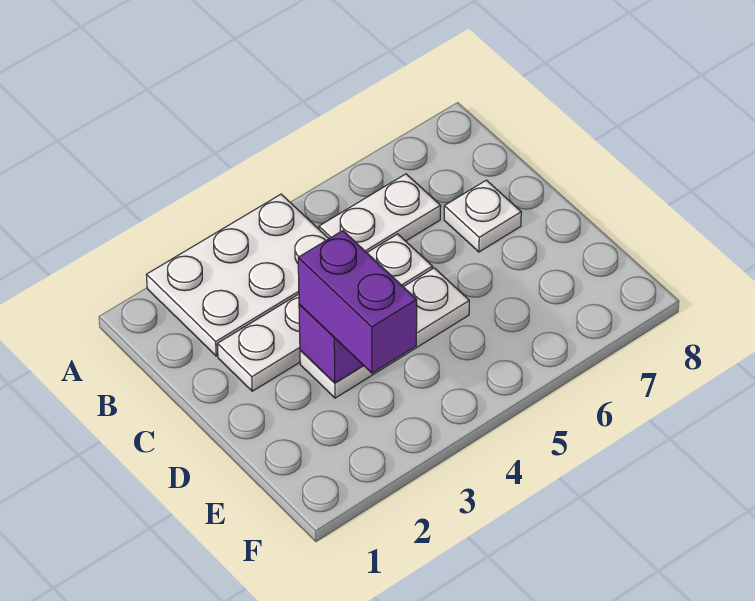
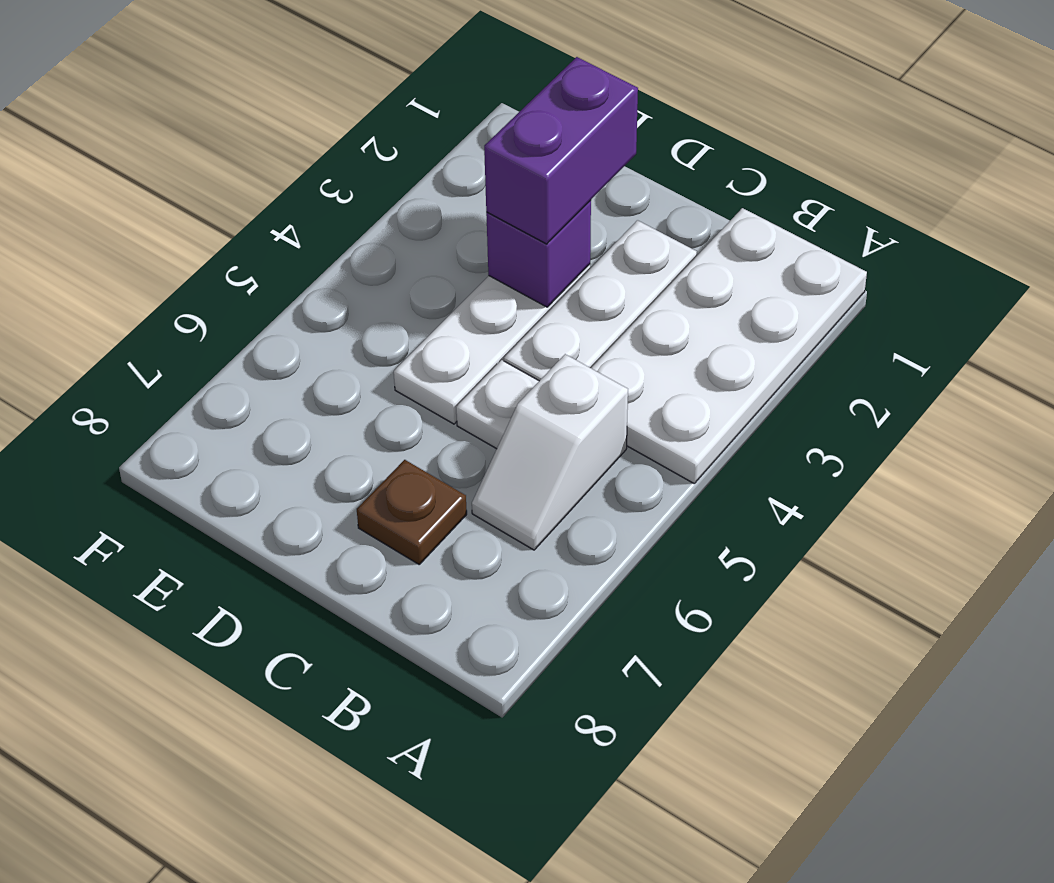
white plate A2:B4 level 1 -> white plate A1:B4 level 1
white plate B5:B6 level 1 -> white slope B5:B6 level 1 top 5
white plate C7 level 1 -> brown plate C7 level 1
purple brick D3:E3 level 3 -> purple brick D2:D3 level 3

